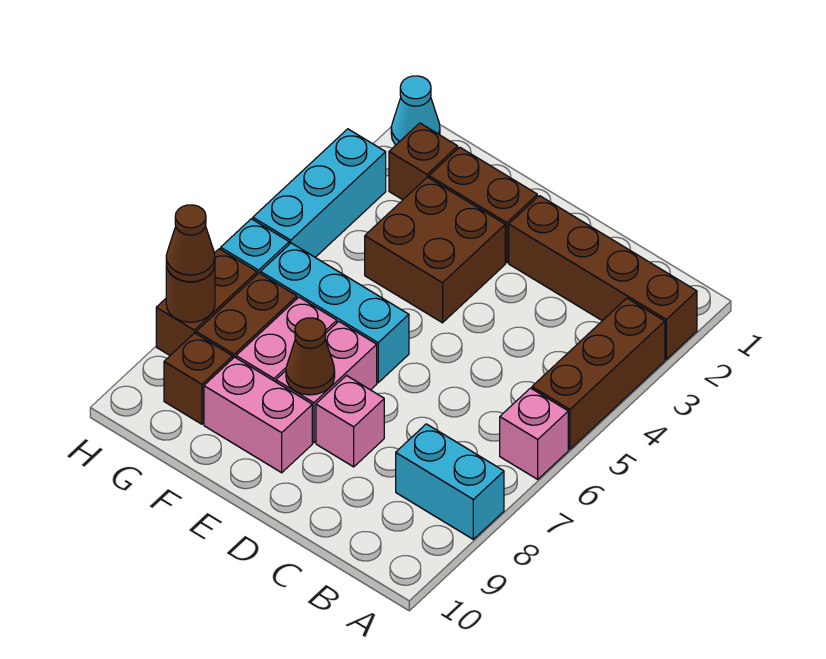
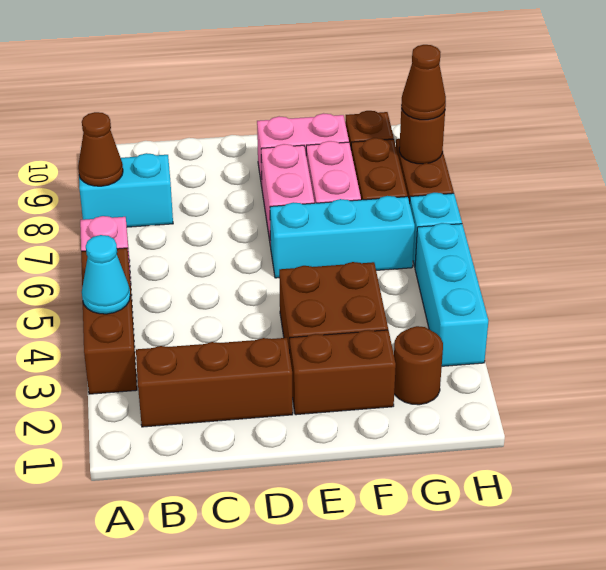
brown brick A2:D2 level 1 -> brown brick B2:D2 level 1
pink brick D8 level 1 -> none
brown cone E8 level 2 -> brown cone A8 level 2
brown brick G2 level 1 -> brown round brick G2 level 1
cyan cone H1 level 1 -> cyan cone A4 level 2

